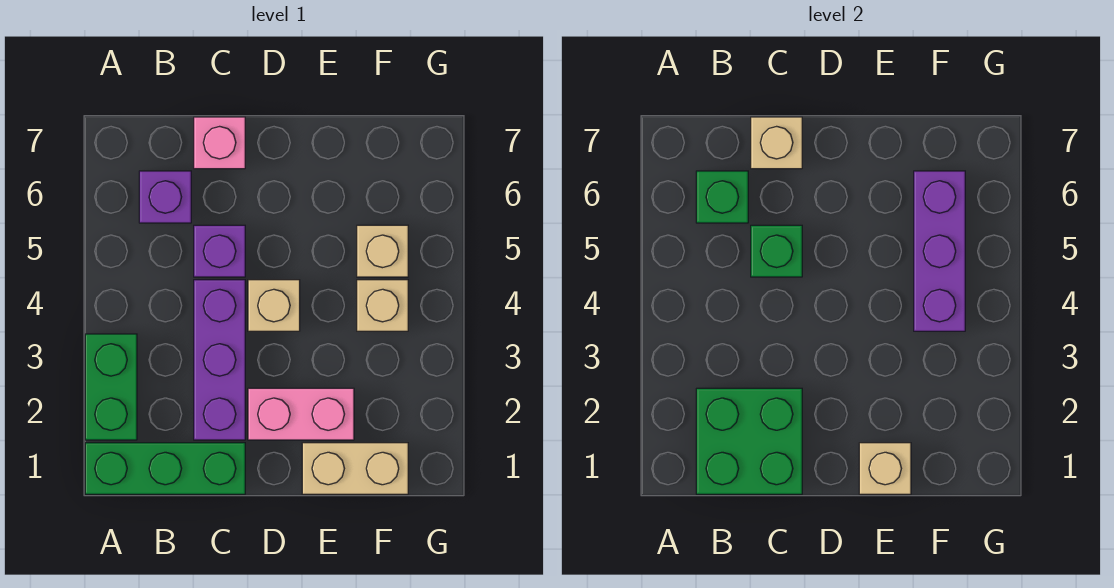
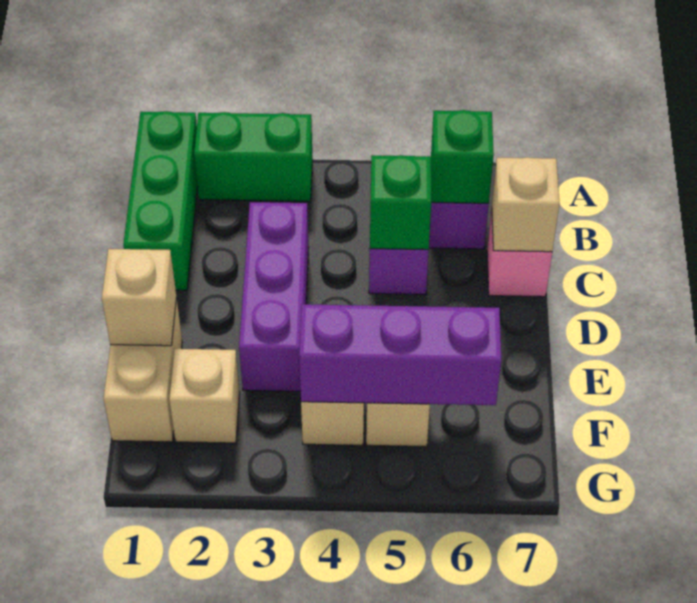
green brick B1:C2 level 2 -> none
purple brick C2:C4 level 1 -> purple brick C3:E3 level 1
pink brick D2:E2 level 1 -> none
tan brick D4 level 1 -> tan brick F2 level 1

